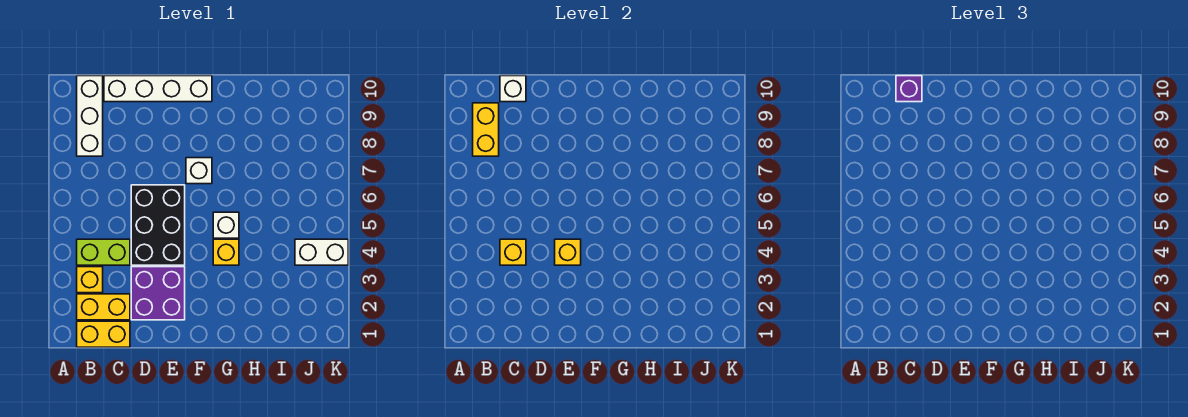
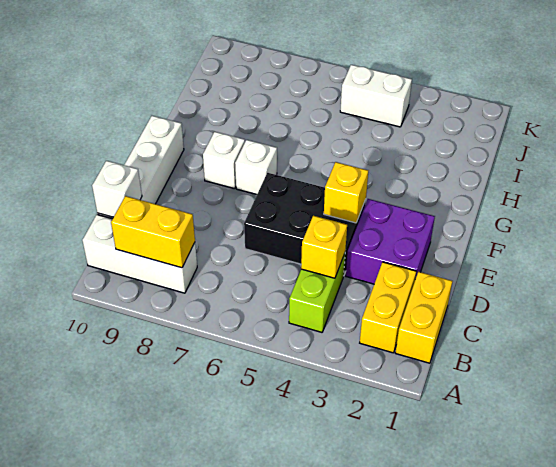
yellow brick B3 level 1 -> none
purple brick C10 level 3 -> none
yellow brick G4 level 1 -> none
white brick G5 level 1 -> white brick F8 level 1
white brick J4:K4 level 1 -> white brick J4:J5 level 1

